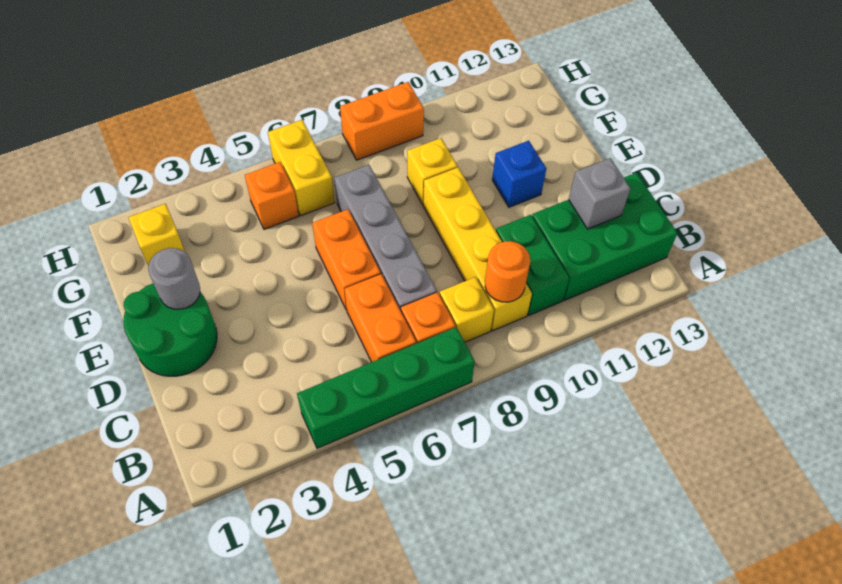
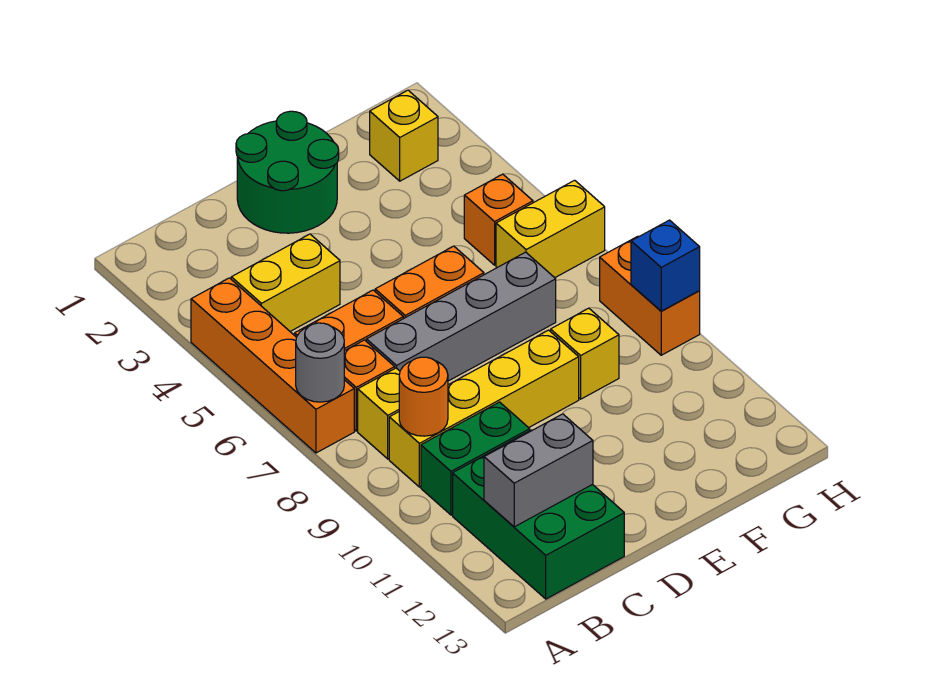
green brick A4:A7 level 1 -> orange brick A4:A7 level 1
none -> yellow brick B4:C4 level 1
grey brick C12 level 2 -> grey brick B12:C12 level 2
grey round brick E2 level 2 -> grey round brick A7 level 2
blue brick E11 level 1 -> blue brick H9 level 2

